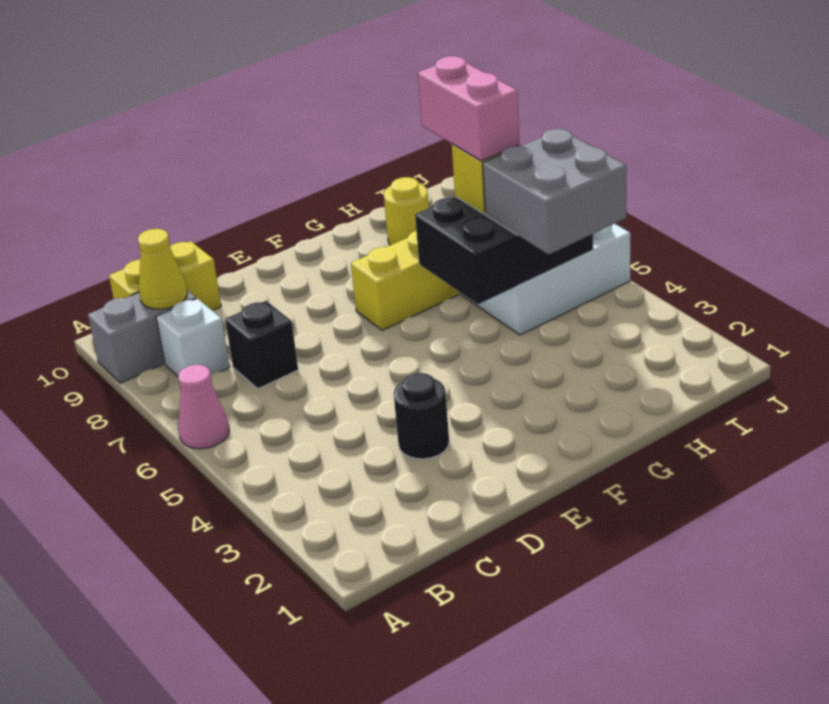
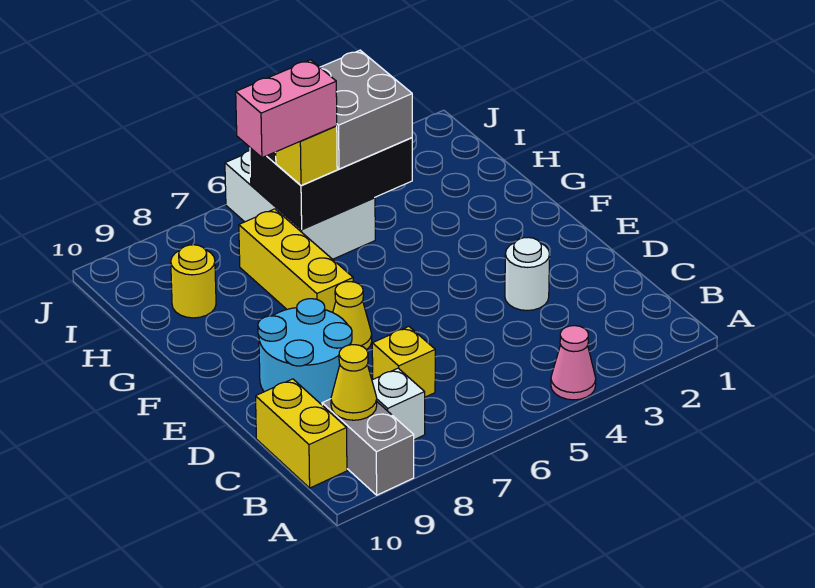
pink cone A6 level 1 -> pink cone A4 level 1
black brick C7 level 1 -> yellow brick C7 level 1
black round brick D3 level 1 -> white round brick D3 level 1
none -> cyan round brick D8:E9 level 1
none -> yellow cone E7 level 1
black brick G5:I6 level 2 -> black brick H4:I6 level 2

